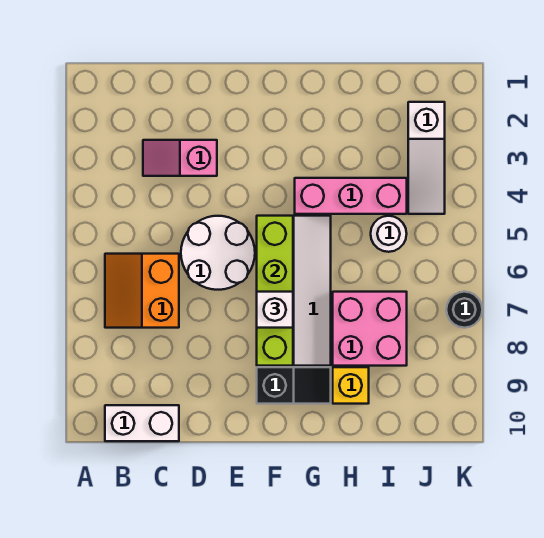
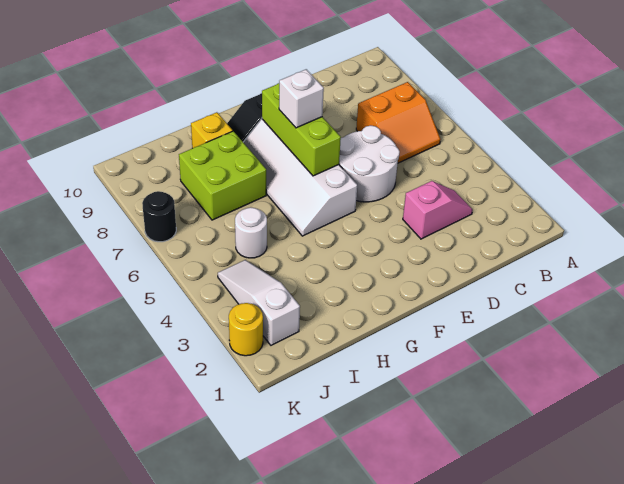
orange slope B6:C7 level 1 top C -> orange slope B6:C7 level 1 top 7
white brick B10:C10 level 1 -> none
lime brick F5:F8 level 2 -> lime brick F6:F8 level 2
pink brick G4:I4 level 1 -> none
pink brick H7:I8 level 1 -> lime brick H7:I8 level 1
none -> yellow round brick K2 level 1

